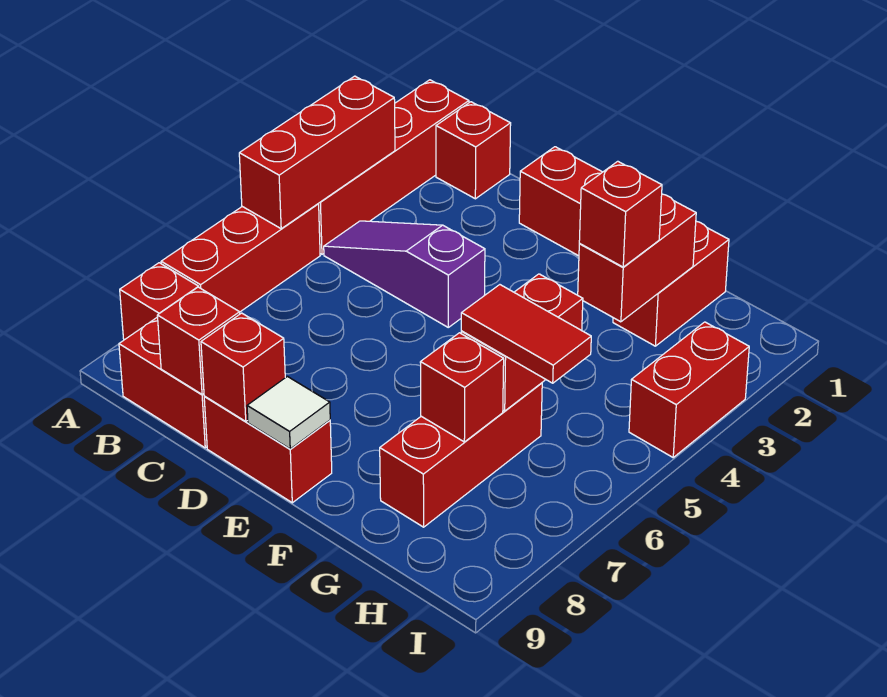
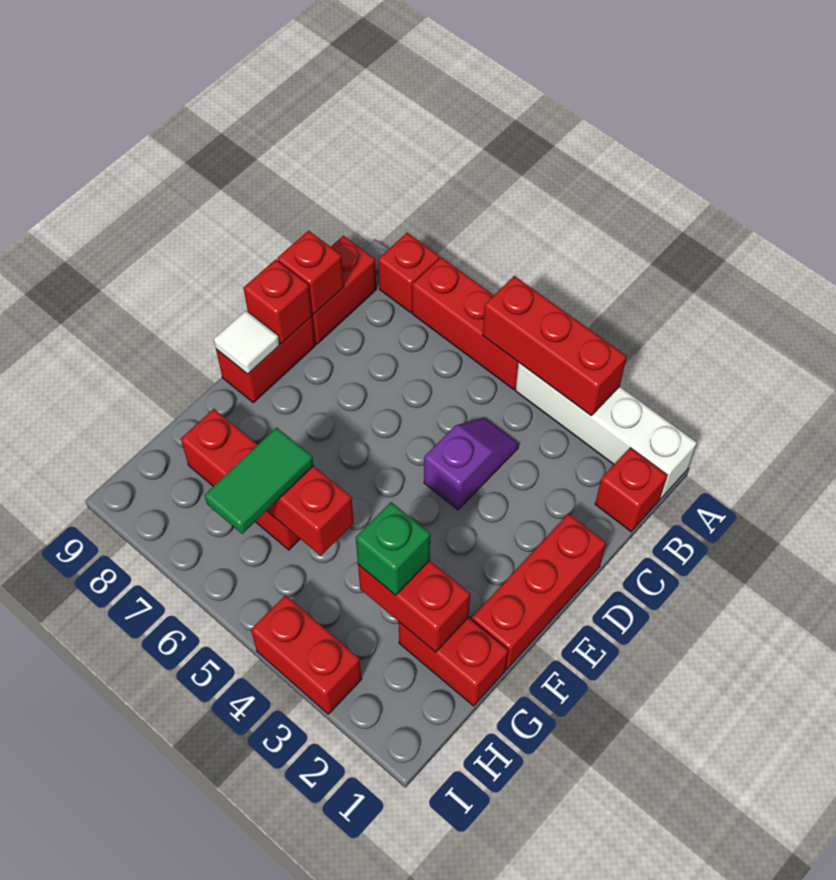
red brick A1:A4 level 1 -> white brick A1:A4 level 1
purple slope B4:D4 level 1 top D -> purple slope C4:D4 level 1 top D
red brick G3 level 3 -> green brick G3 level 3
red tile G6:H6 level 3 -> green tile G6:H6 level 3
red brick G7 level 2 -> none

